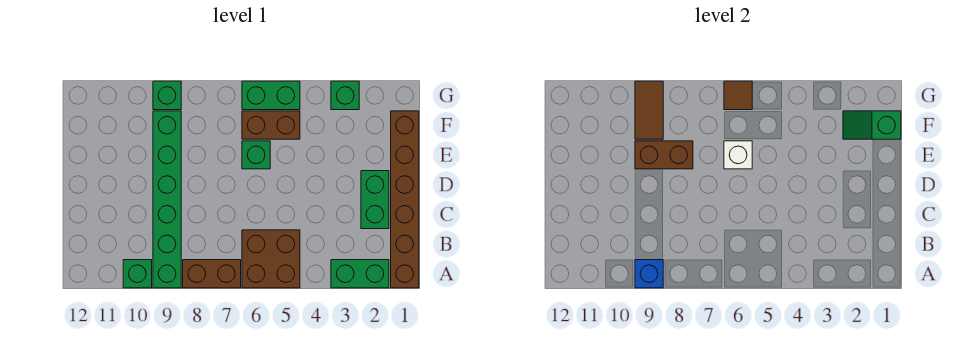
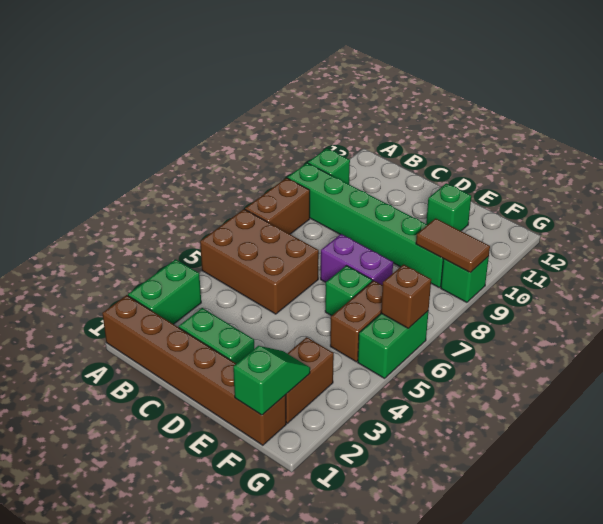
brown brick A5:B6 level 1 -> brown brick A5:C6 level 1
blue brick A9 level 2 -> none
none -> purple brick D7:E7 level 1
white brick E6 level 2 -> none
brown brick E8:E9 level 2 -> brown brick F2:F3 level 1
green brick G3 level 1 -> green brick E11 level 1
brown tile G6 level 2 -> brown brick G6 level 2

